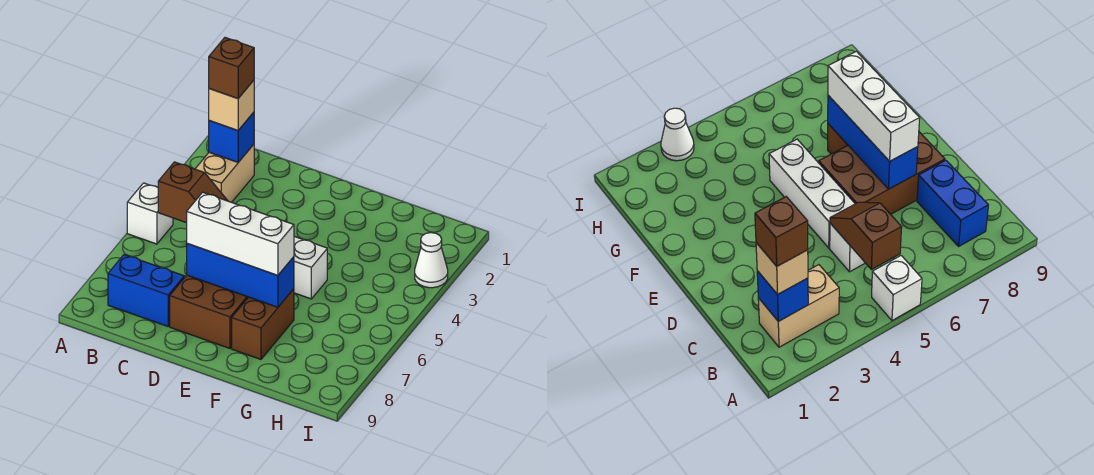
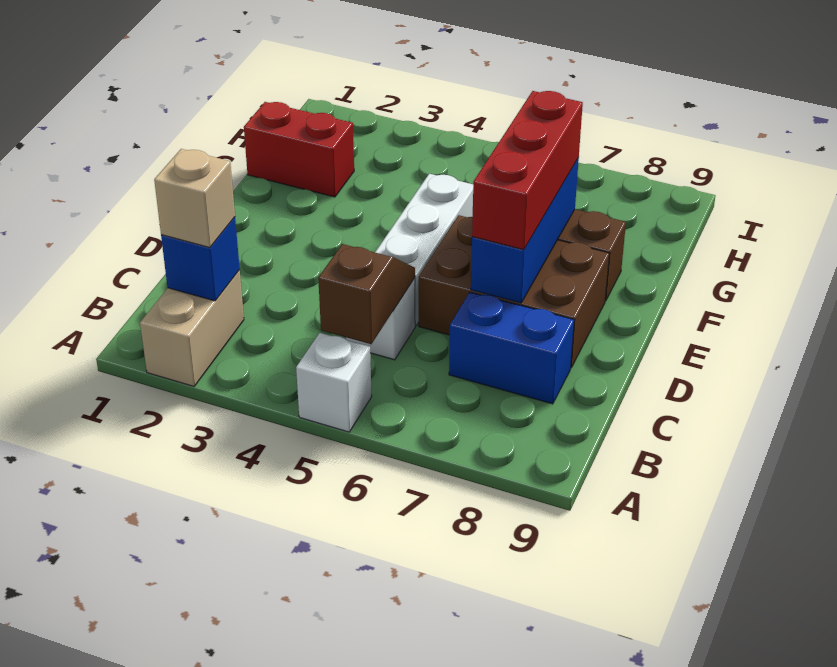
tan brick B2:B3 level 1 -> tan brick A2:B2 level 1
brown brick B2 level 4 -> none
blue brick B8:C8 level 1 -> blue brick C7:C8 level 1
white brick D7:F7 level 3 -> red brick D7:F7 level 3
none -> red brick G1:G2 level 1
white cone I3 level 1 -> none

